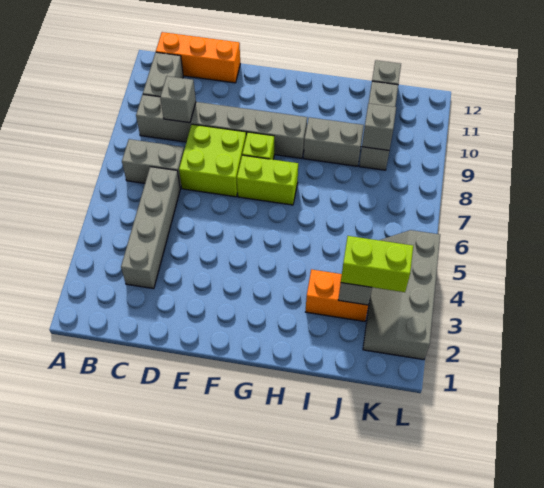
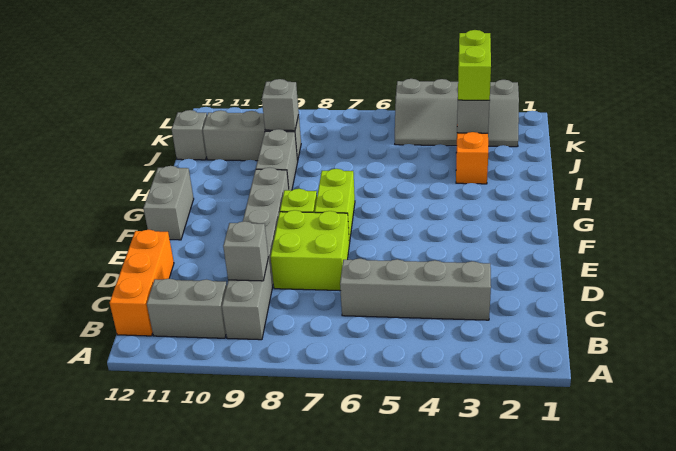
grey brick B7:C7 level 1 -> grey brick F12:G12 level 1

